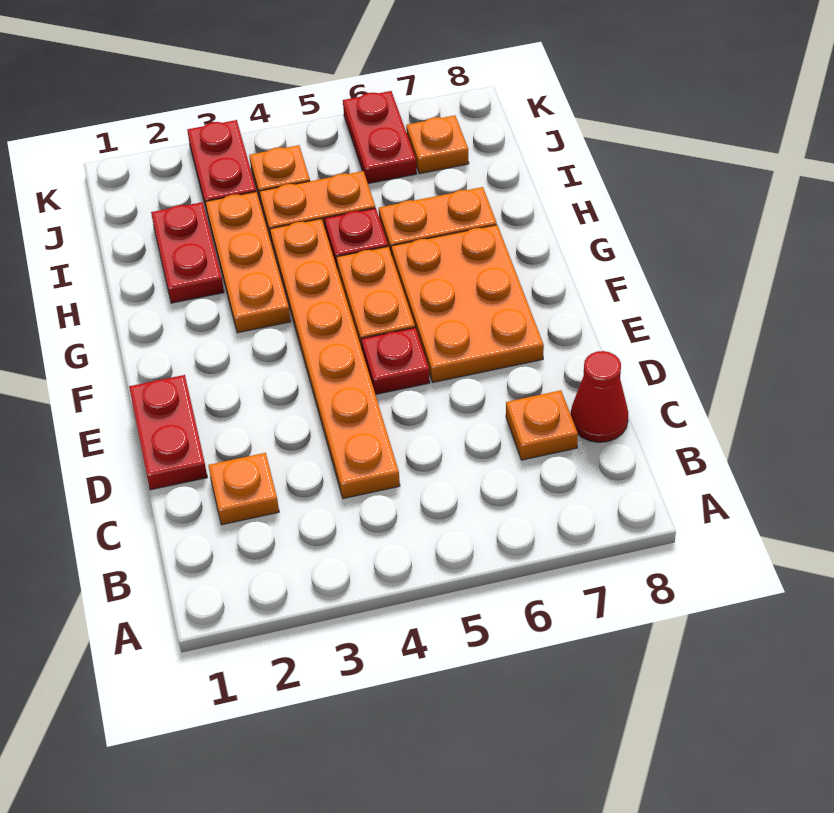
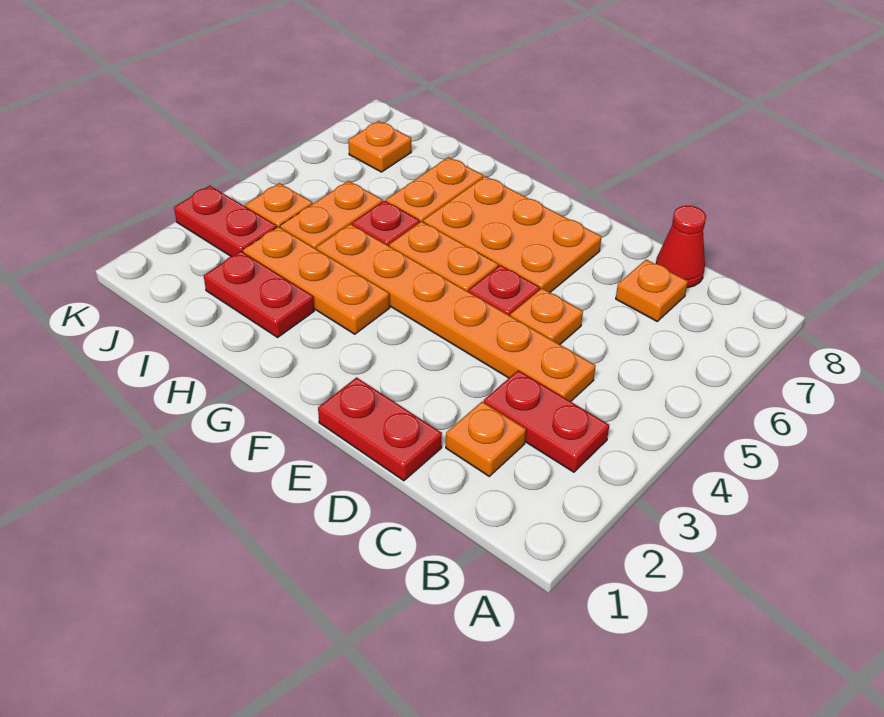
none -> orange plate D5 level 1
red plate J6:K6 level 1 -> red plate B3:C3 level 1

